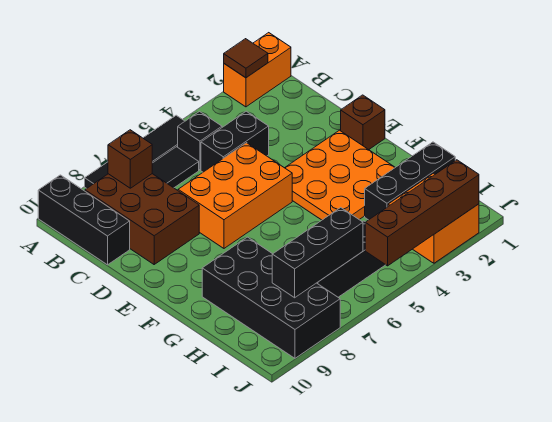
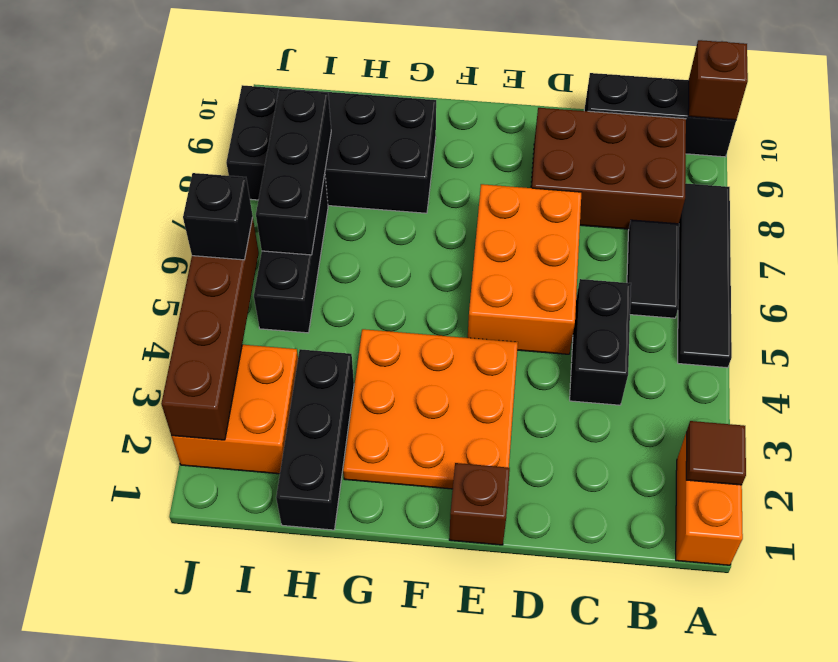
black brick B5 level 1 -> black brick J5 level 3
brown brick B8 level 2 -> brown brick A10 level 2

